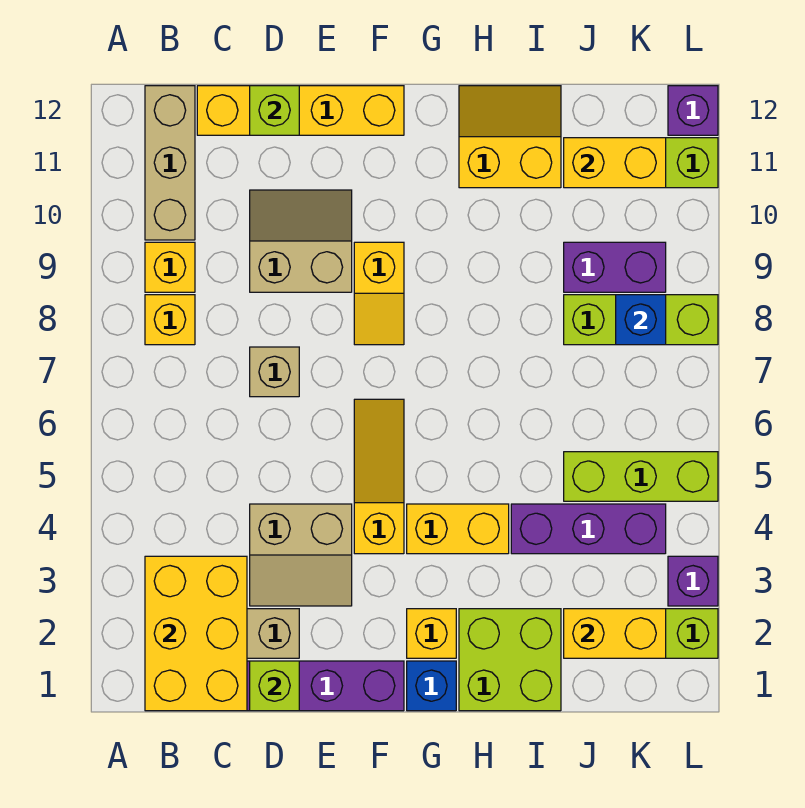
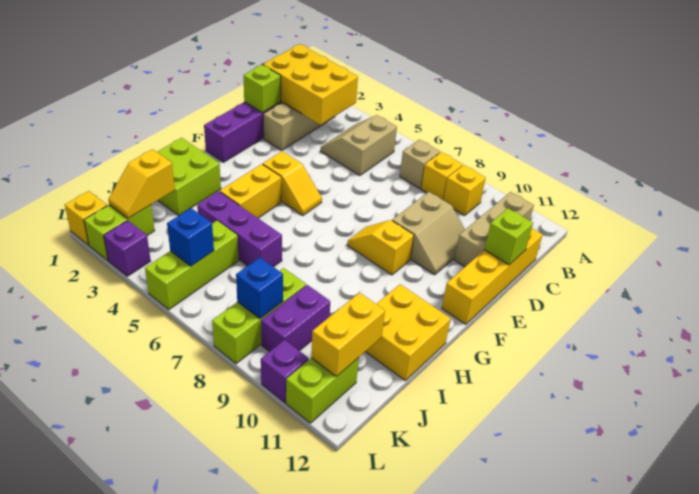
tan brick B10:B12 level 1 -> tan brick B11:D11 level 1
tan slope D3:E4 level 1 top 4 -> tan slope B4:C5 level 1 top 5
tan brick D7 level 1 -> tan brick B7 level 1
yellow slope F4:F6 level 1 top 4 -> yellow slope F4:F5 level 1 top 4
blue brick G1 level 1 -> blue brick K5 level 2
yellow brick G2 level 1 -> yellow brick L1 level 1
yellow slope H11:I12 level 1 top 11 -> yellow brick H11:I12 level 1
purple brick I4:K4 level 1 -> purple brick I4:I6 level 1
yellow brick J2:K2 level 2 -> yellow slope J2:K2 level 2 top J
purple brick L12 level 1 -> purple brick L10 level 1

